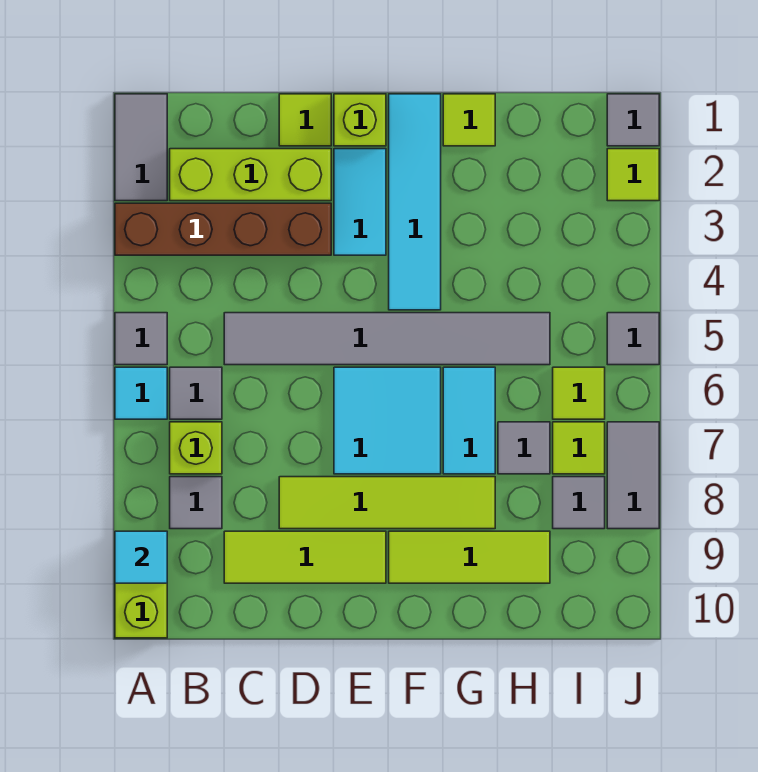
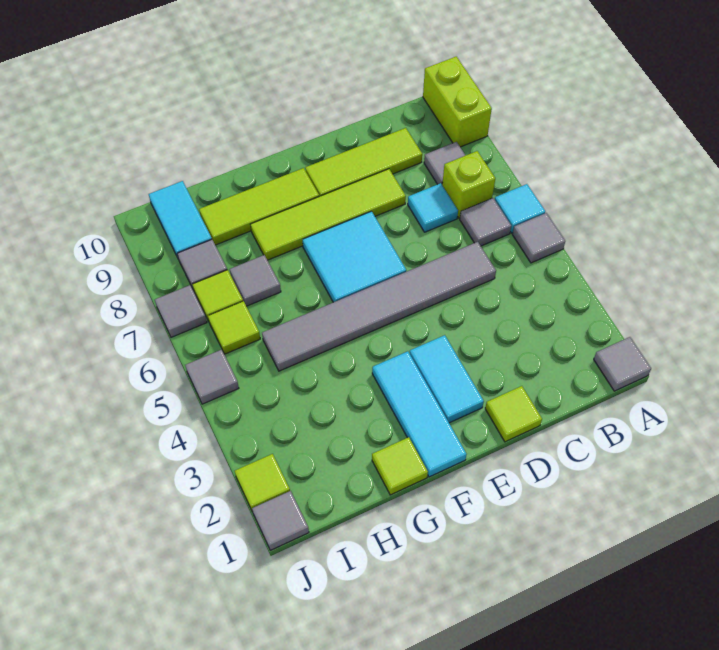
grey tile A1:A2 level 1 -> grey tile A1 level 1
brown brick A3:D3 level 1 -> none
cyan tile A9 level 2 -> cyan tile C7 level 1
lime brick B2:D2 level 1 -> none
lime brick E1 level 1 -> none
cyan tile F1:F4 level 1 -> cyan tile F1:F3 level 1
cyan tile G6:G7 level 1 -> cyan tile I9:I10 level 1
grey tile J7:J8 level 1 -> grey tile J7 level 1

